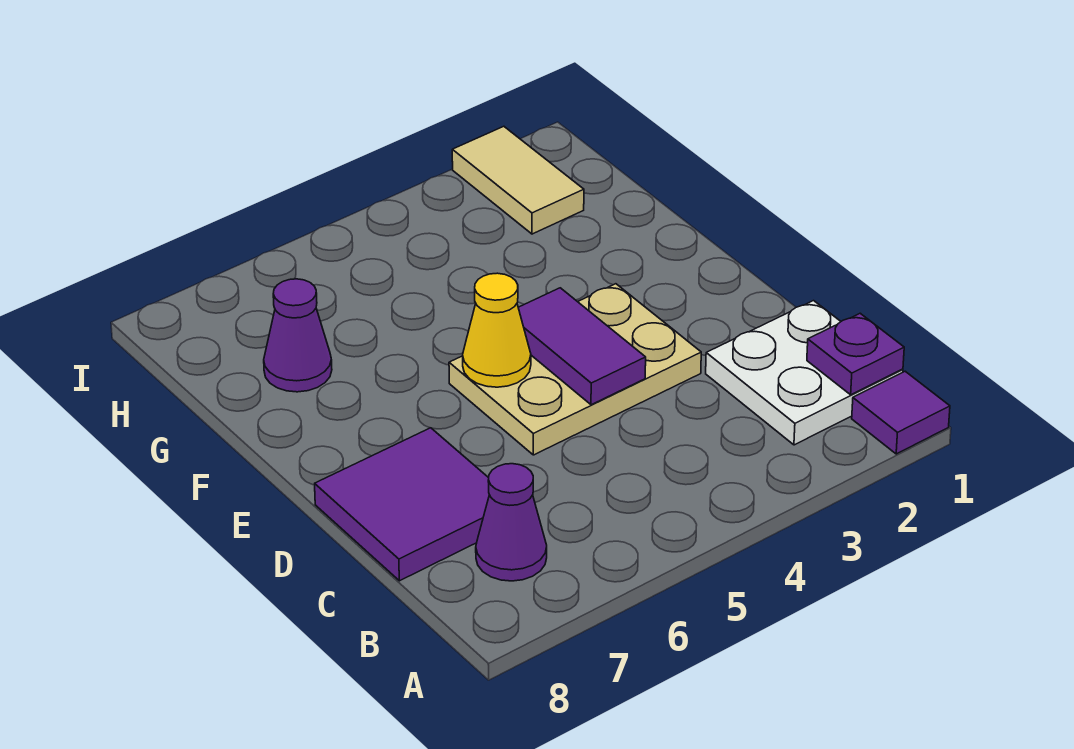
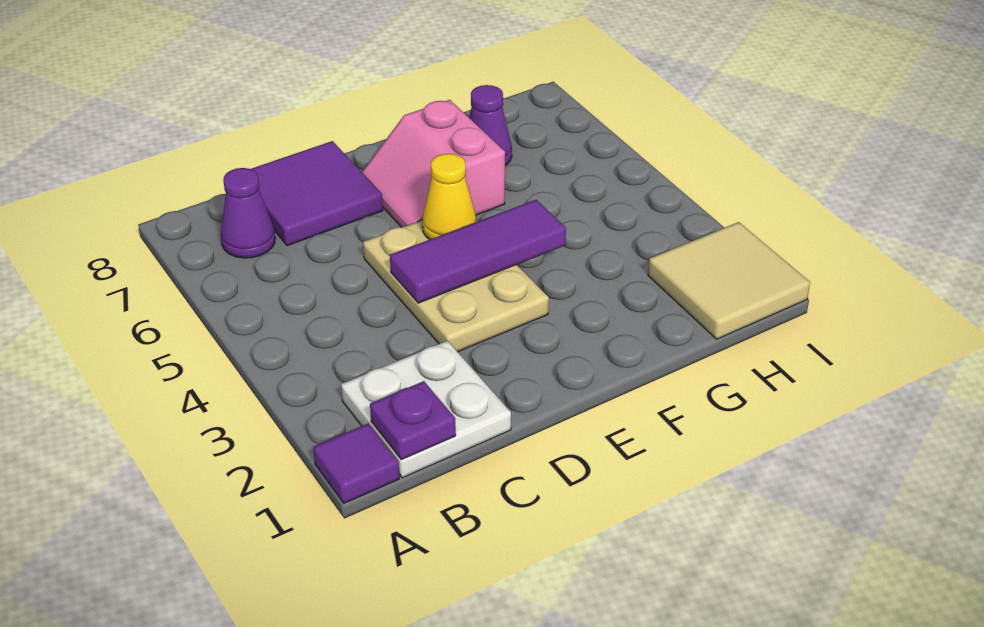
purple tile D4:E4 level 2 -> purple tile D4:F4 level 2
none -> pink slope E6:F7 level 1 top F
tan tile H2:I2 level 1 -> tan tile H1:I2 level 1

